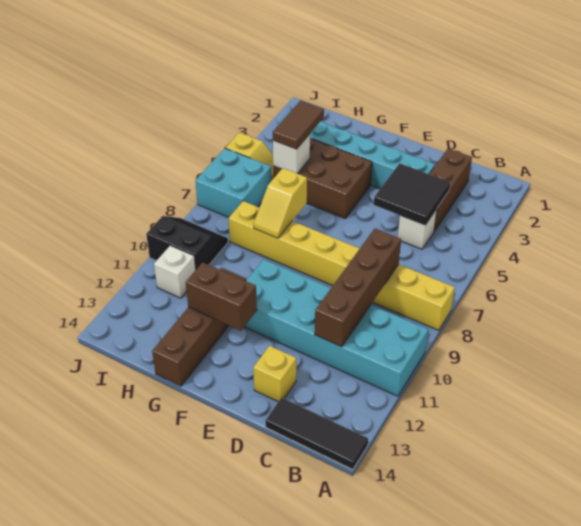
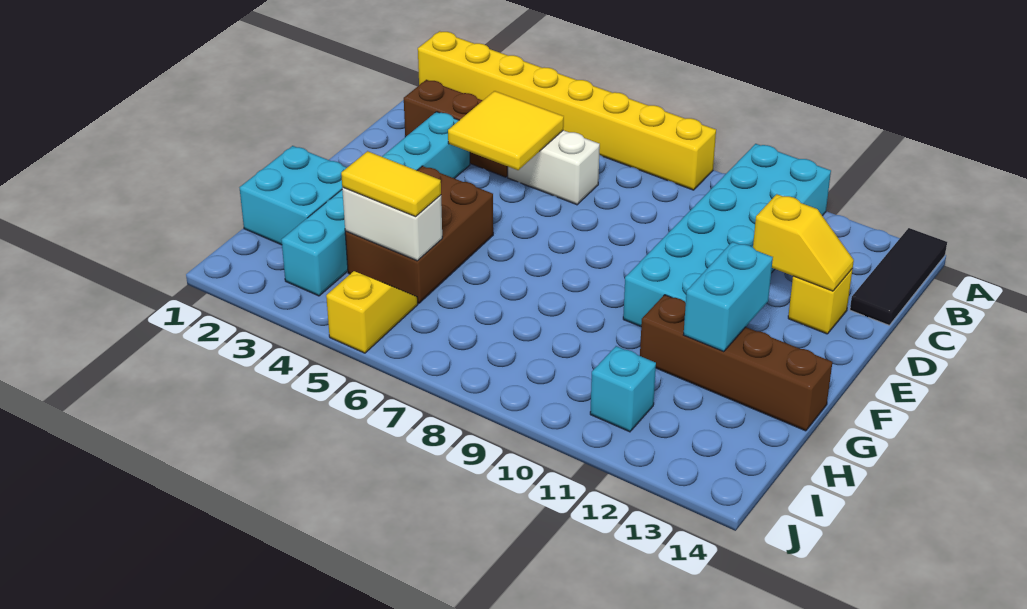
yellow brick A8:H8 level 1 -> yellow brick A1:A8 level 1
black tile C4:D5 level 2 -> yellow tile C4:D5 level 2
white brick C5 level 1 -> white brick C5:C6 level 1
brown brick C8:C11 level 2 -> none
brown brick F12:G12 level 2 -> cyan brick F12:G12 level 2
yellow slope G7:G8 level 2 top 7 -> yellow slope D12:D13 level 2 top 12
brown tile H4:H5 level 3 -> yellow tile H4:H5 level 3
white brick H5 level 2 -> white brick H4:H5 level 2
cyan brick I6:J7 level 1 -> cyan brick G1:H2 level 1
black slope I9:J10 level 1 top 10 -> none
white brick I11 level 1 -> cyan brick I11 level 1

